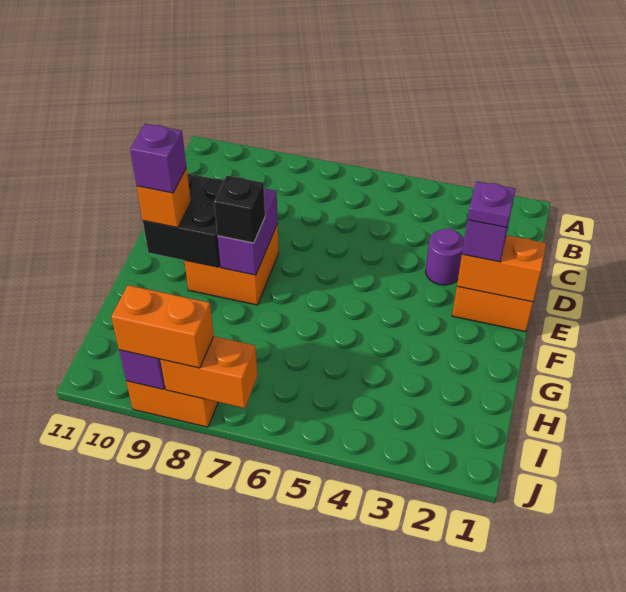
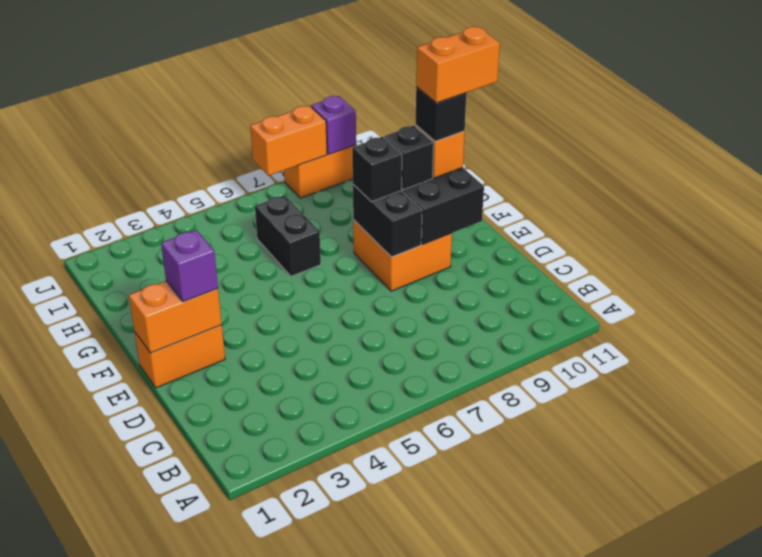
purple round brick D3 level 1 -> none
purple plate E2 level 4 -> none
purple brick E8:F8 level 2 -> black brick E8:F8 level 2
none -> black brick F9 level 3
purple brick F10 level 4 -> black brick F10 level 4
none -> black brick G6:H6 level 1
orange brick J8:J9 level 3 -> orange brick F10:F11 level 5

